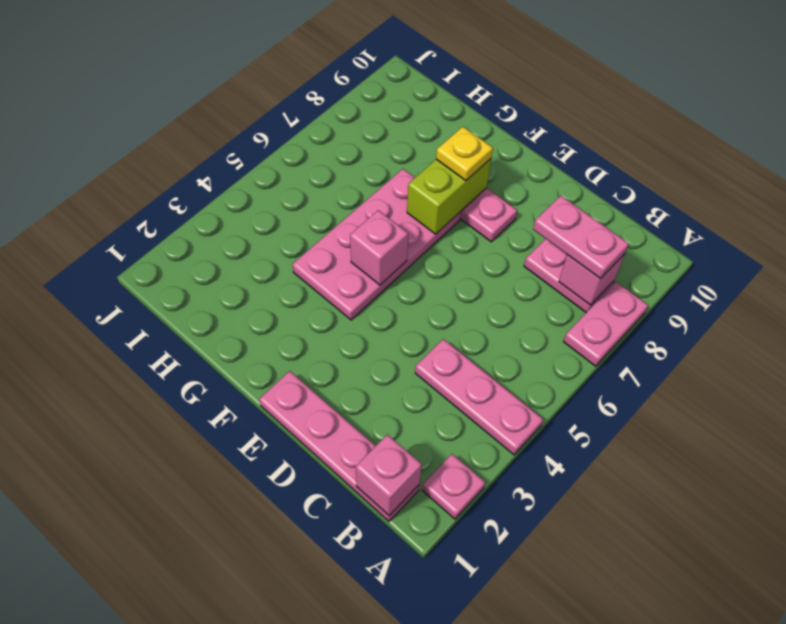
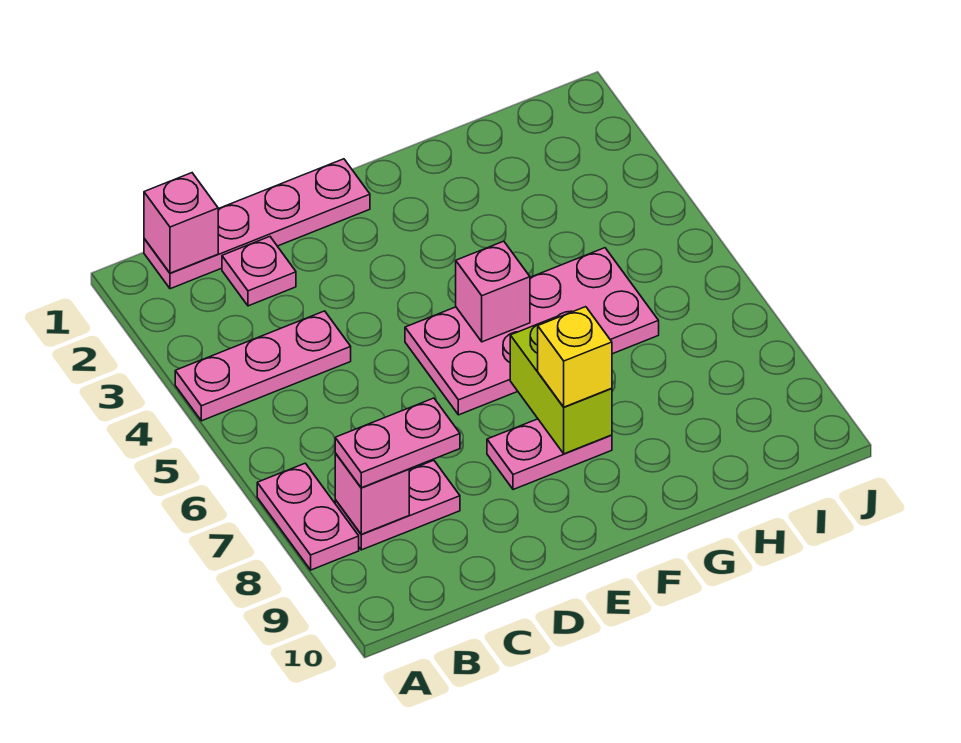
pink plate A2 level 1 -> pink plate C2 level 1
pink plate F4:G7 level 1 -> pink plate E5:H6 level 1
yellow plate F8 level 3 -> yellow brick F8 level 3

